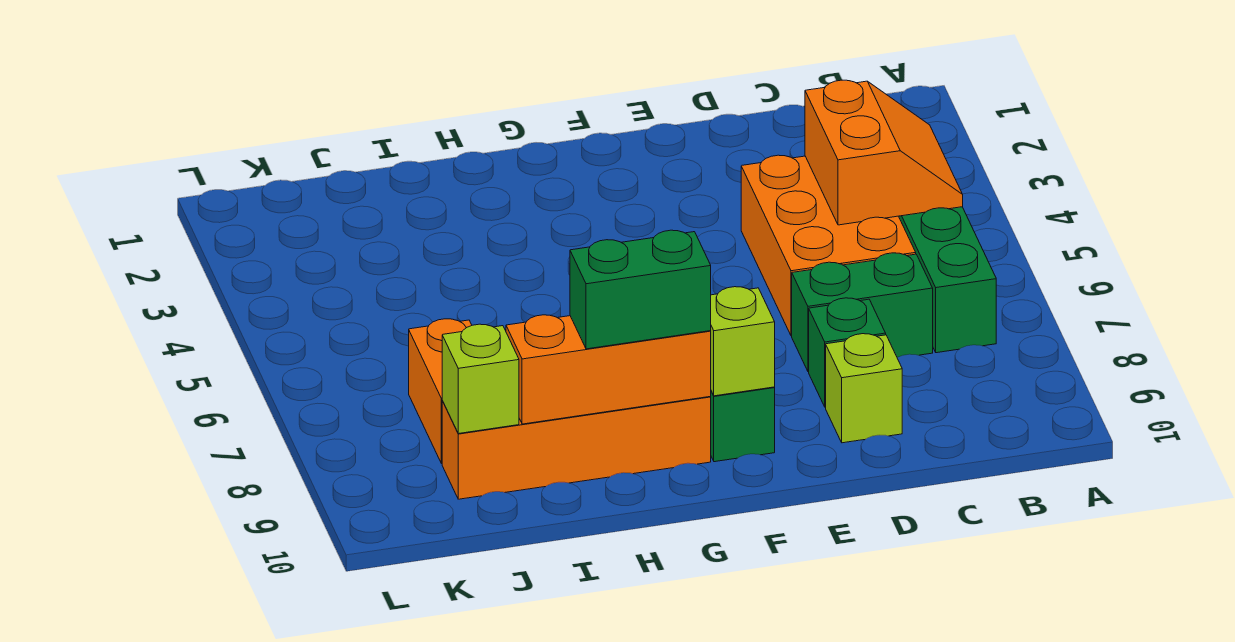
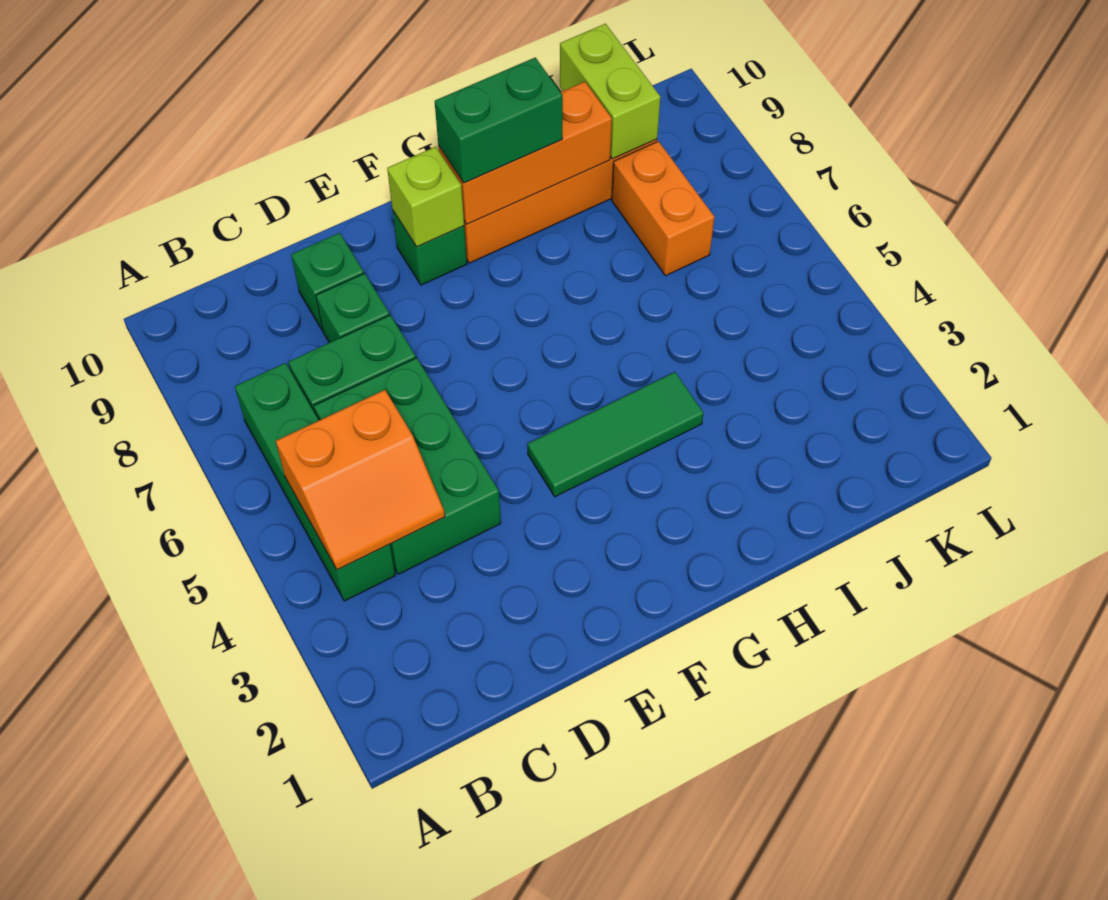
orange slope B4:C5 level 2 top C -> orange slope B4:C5 level 2 top 5
orange brick C4:D6 level 1 -> green brick C4:D6 level 1
lime brick D9 level 1 -> green brick D9 level 1
none -> green tile F4:H4 level 1
lime brick J9 level 2 -> lime brick J9:J10 level 2

